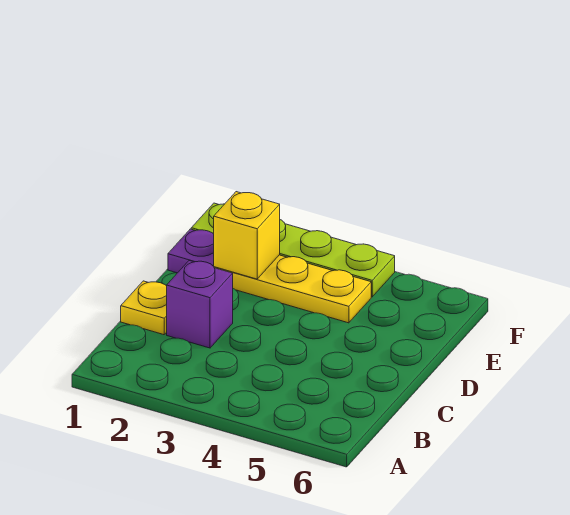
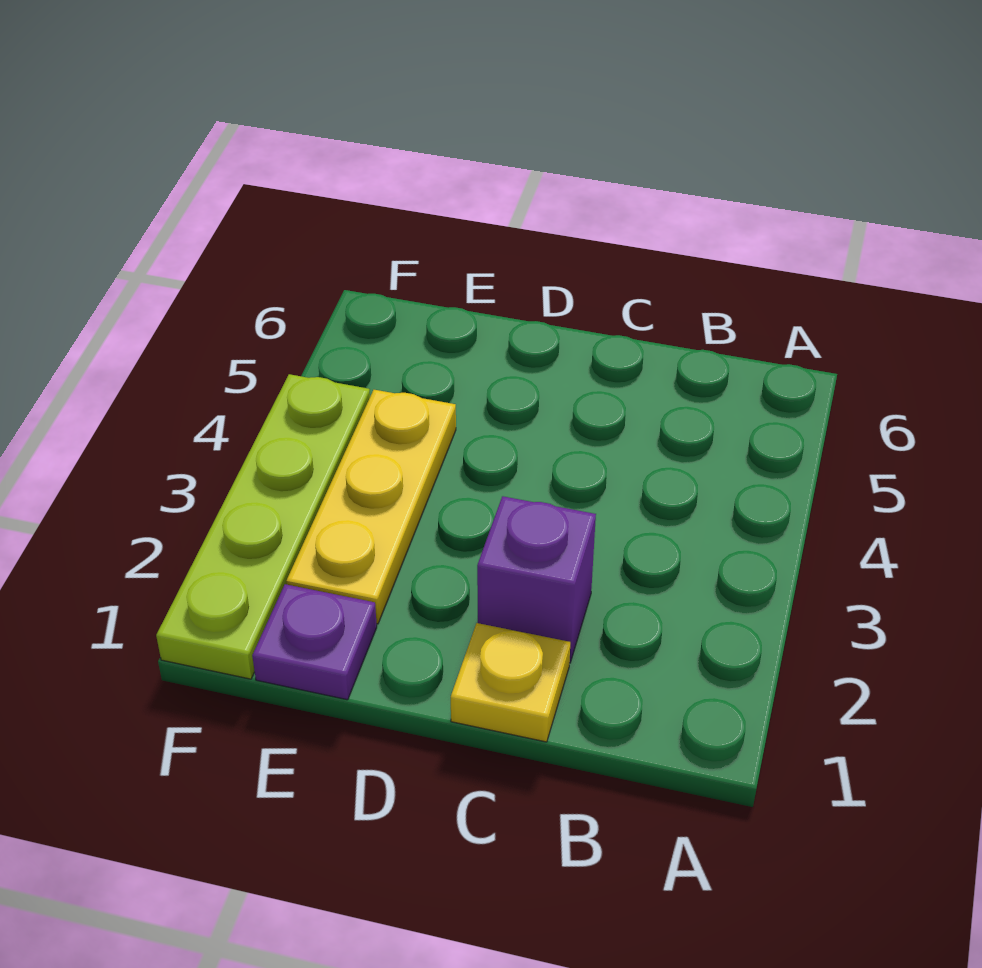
yellow brick E2 level 2 -> none

